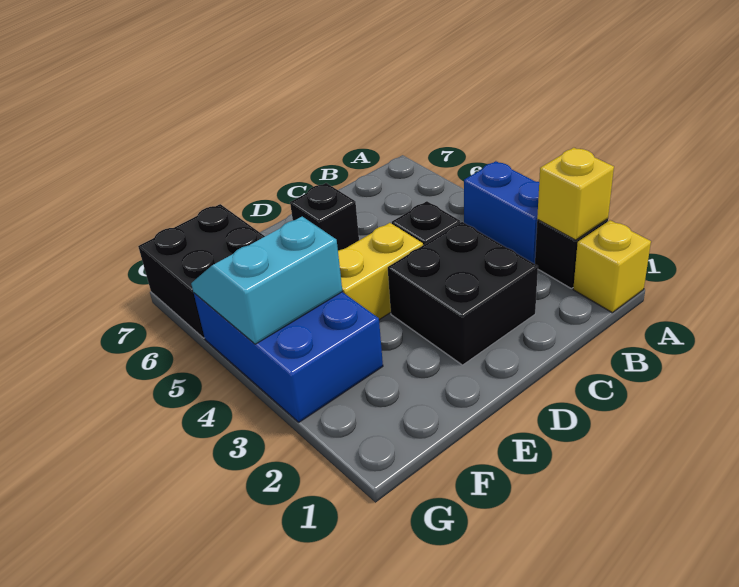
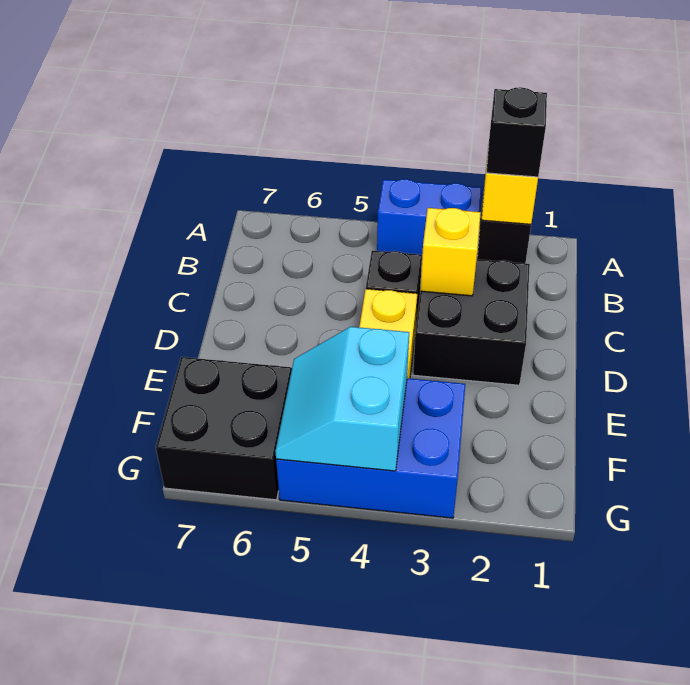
yellow brick A1 level 1 -> yellow brick C3 level 2
black brick D6 level 1 -> black brick A2 level 3

